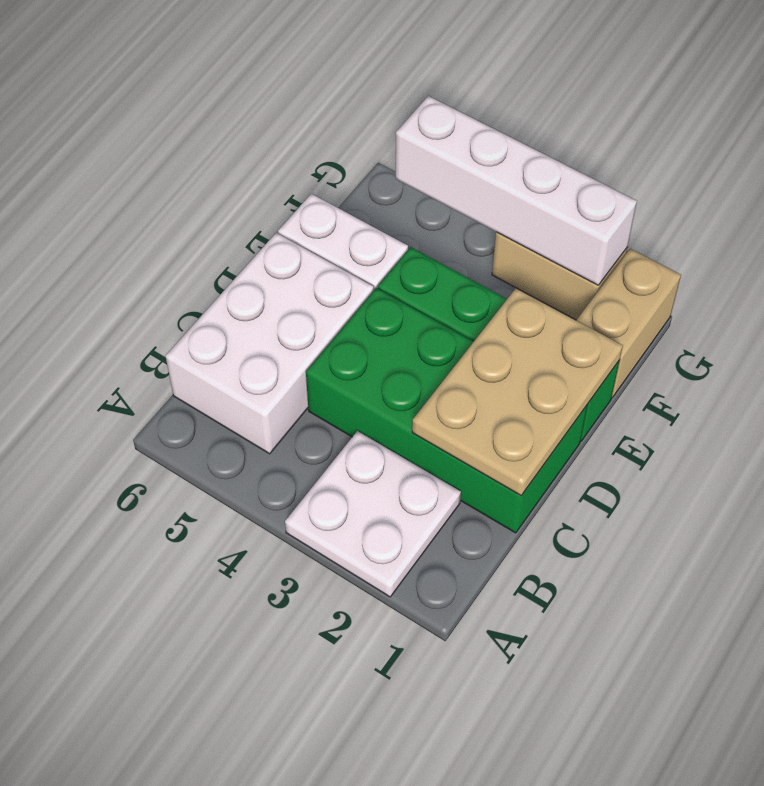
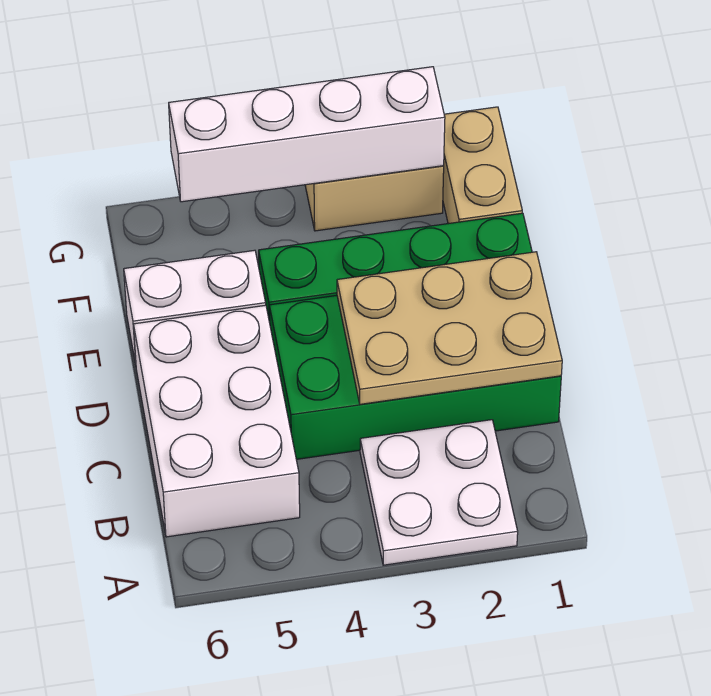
tan plate C1:E2 level 2 -> tan plate C1:D3 level 2

